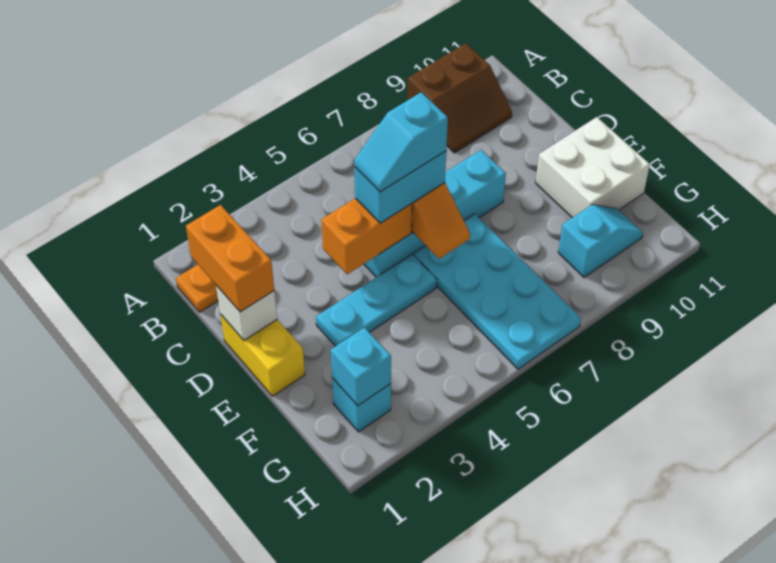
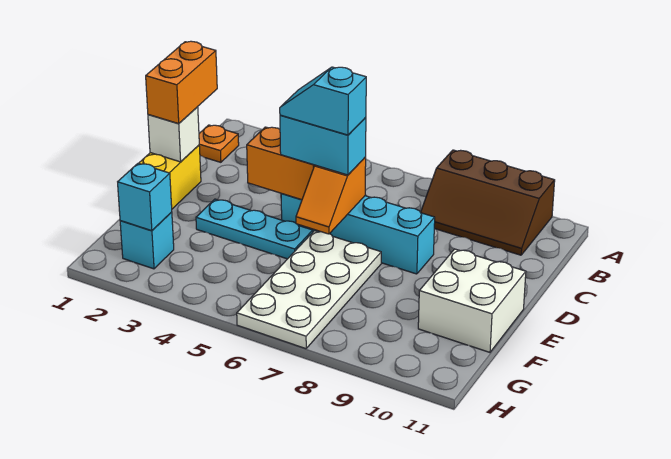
brown slope A9:B10 level 1 top A -> brown slope A8:B10 level 1 top A
cyan plate E6:H7 level 1 -> white plate E6:H7 level 1
cyan slope G9:G10 level 1 top 9 -> none

